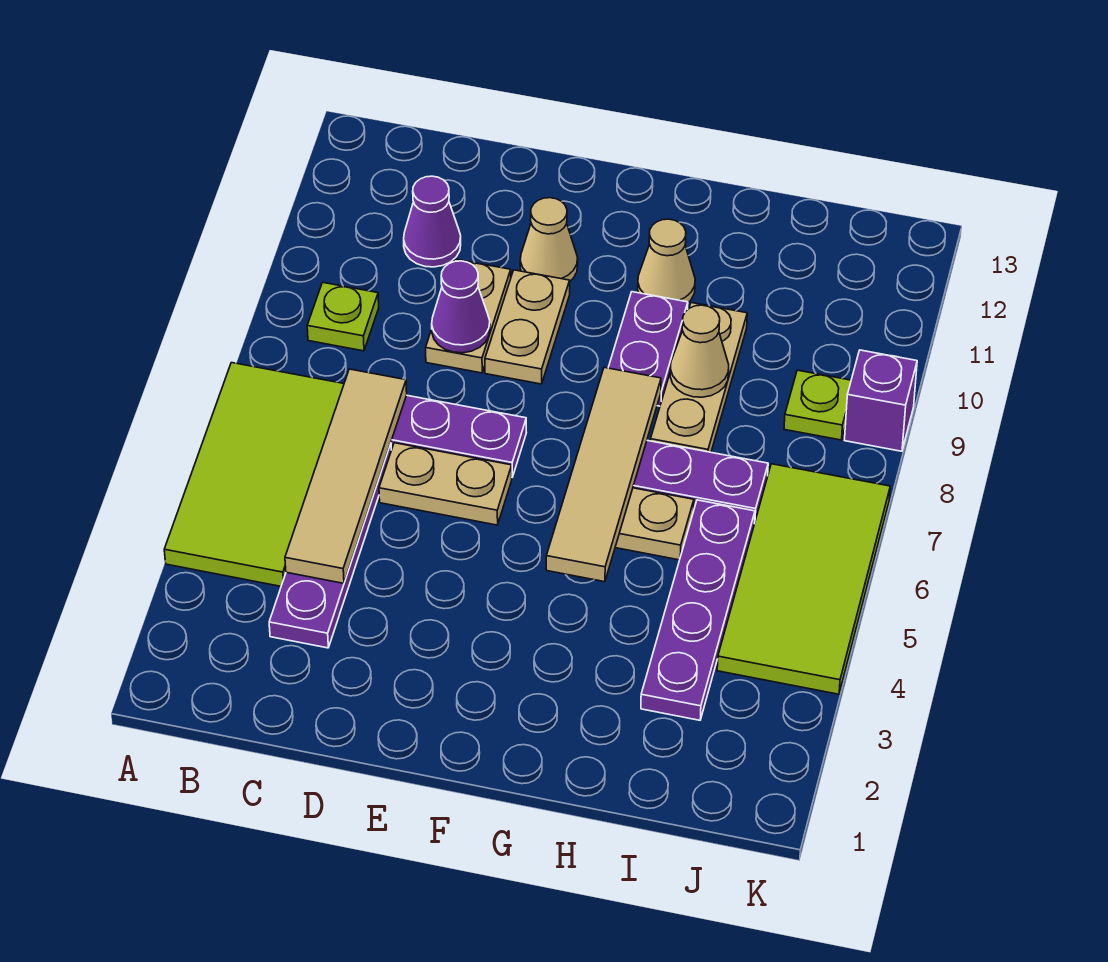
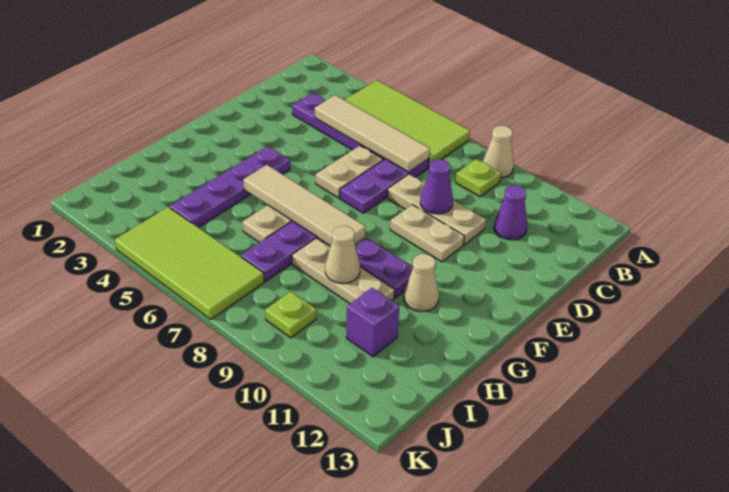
tan plate D9:D10 level 1 -> tan plate D8:D10 level 1
tan cone E11 level 1 -> tan cone A9 level 1
purple plate I3:I6 level 1 -> purple plate F4:I4 level 1
purple brick K9 level 1 -> purple brick I11 level 1

